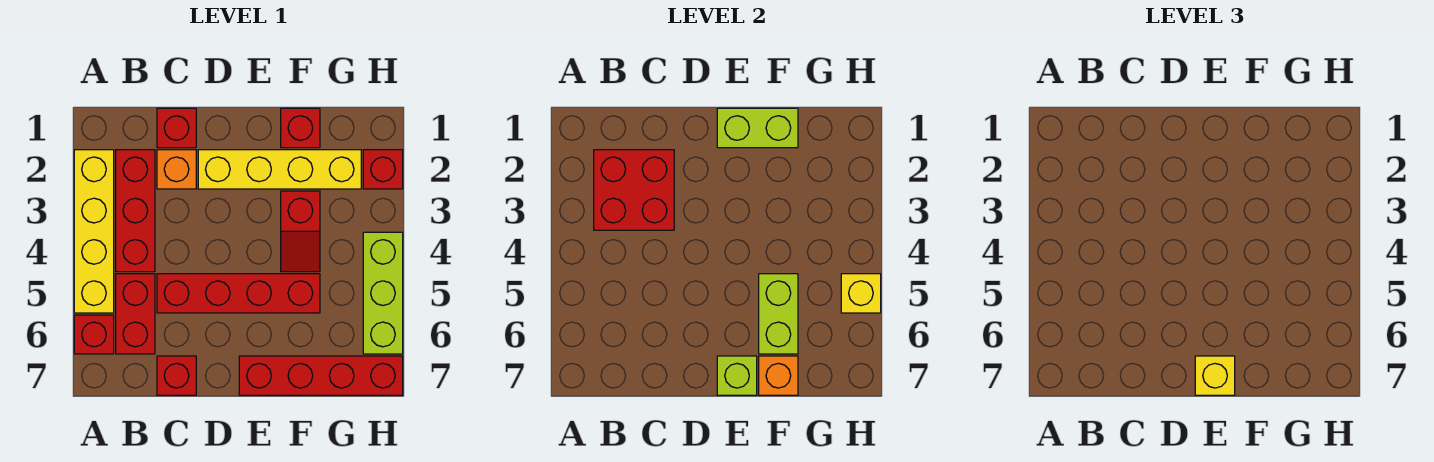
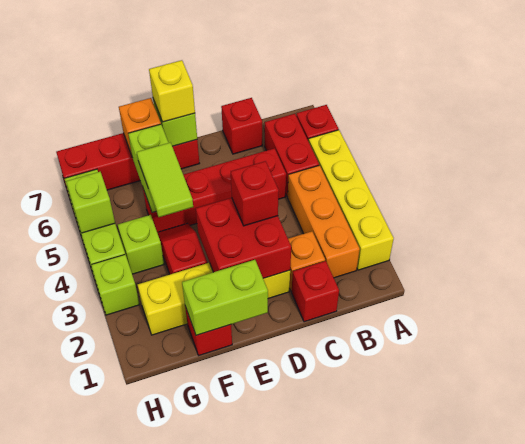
red brick B2:B4 level 1 -> orange brick B2:B4 level 1
red brick B2:C3 level 2 -> red brick D2:E3 level 2
none -> lime tile F4:F5 level 3
none -> lime brick G4 level 1
red brick H2 level 1 -> red brick D3 level 3
none -> lime brick H3 level 1
yellow brick H5 level 2 -> lime brick H5 level 2

